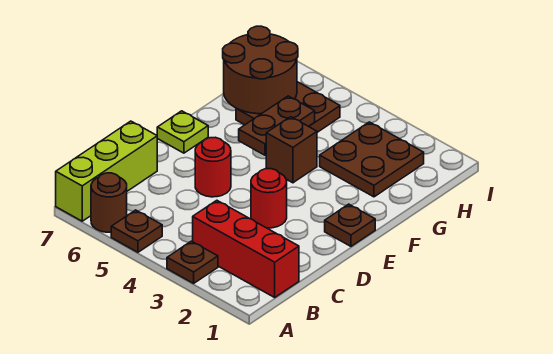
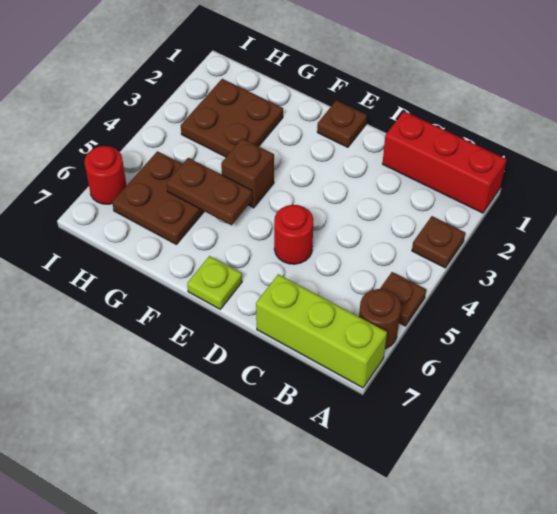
red brick B1:B3 level 1 -> red brick A1:C1 level 1
red round brick D3 level 1 -> red round brick I6 level 1
brown round brick G6:H7 level 2 -> none

